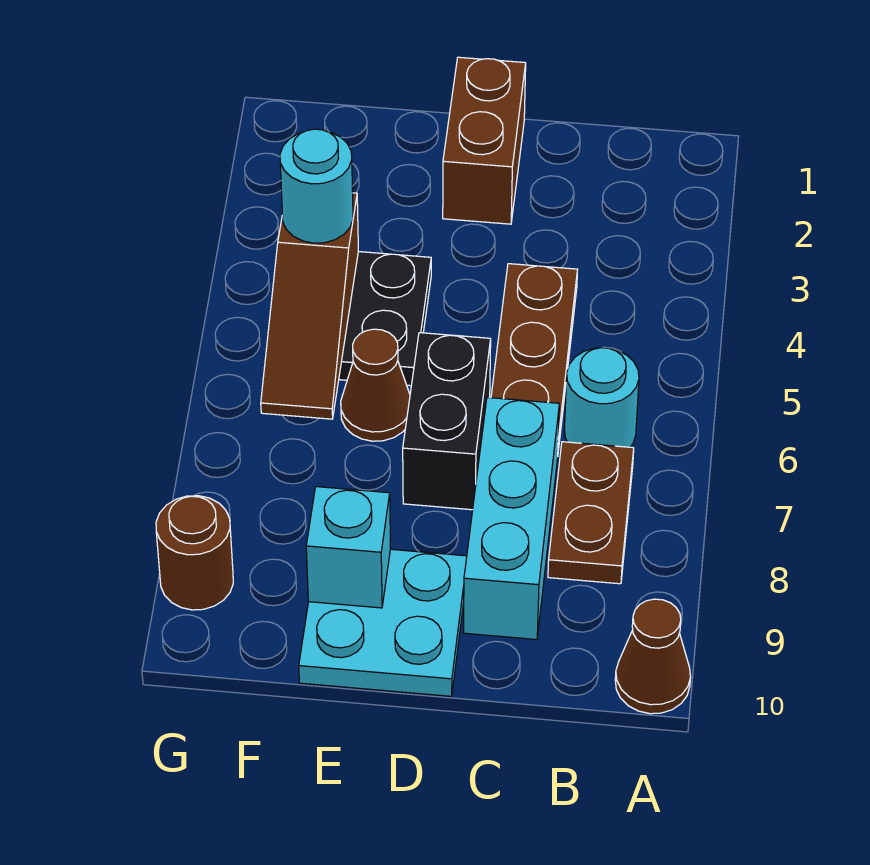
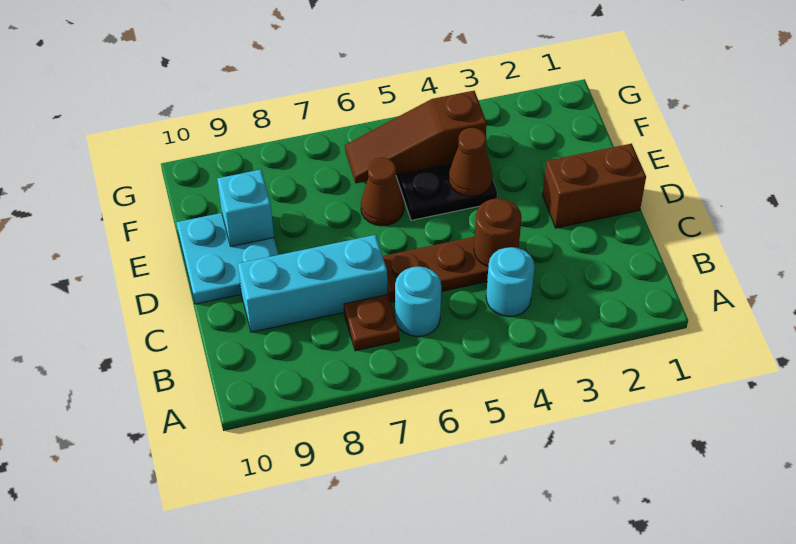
brown cone A10 level 1 -> brown cone E4 level 2
brown plate B7:B8 level 1 -> brown plate B7 level 1
black brick D6:D7 level 1 -> none
cyan round brick F4 level 3 -> cyan round brick B4 level 1
brown round brick G9 level 1 -> brown round brick C4 level 2

